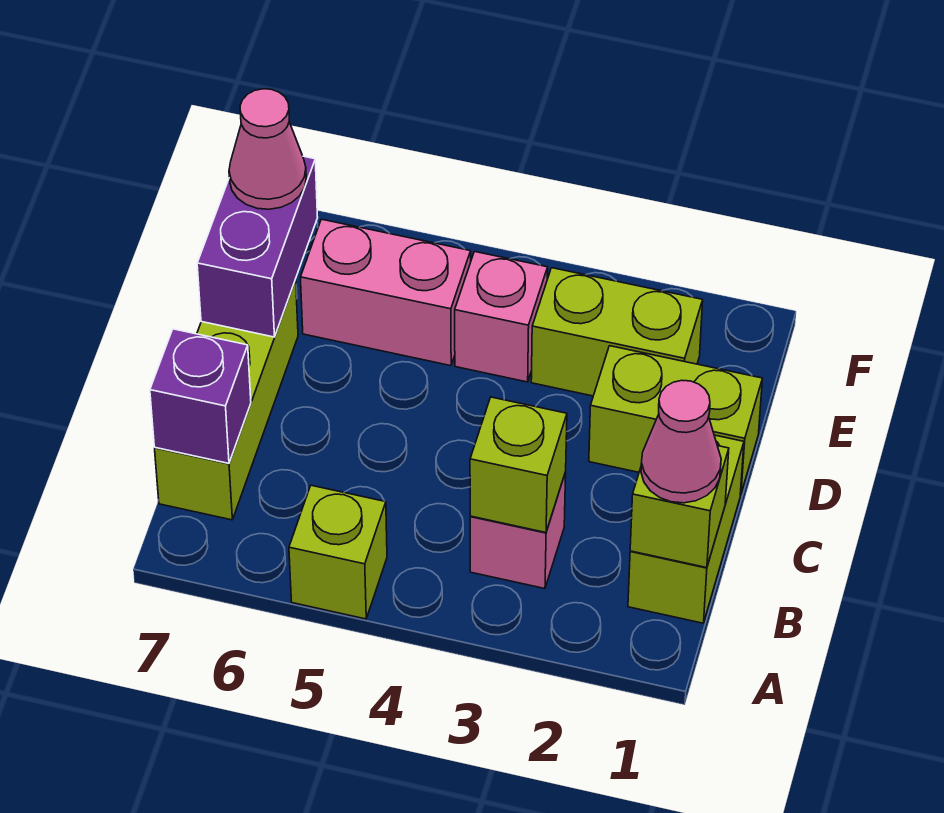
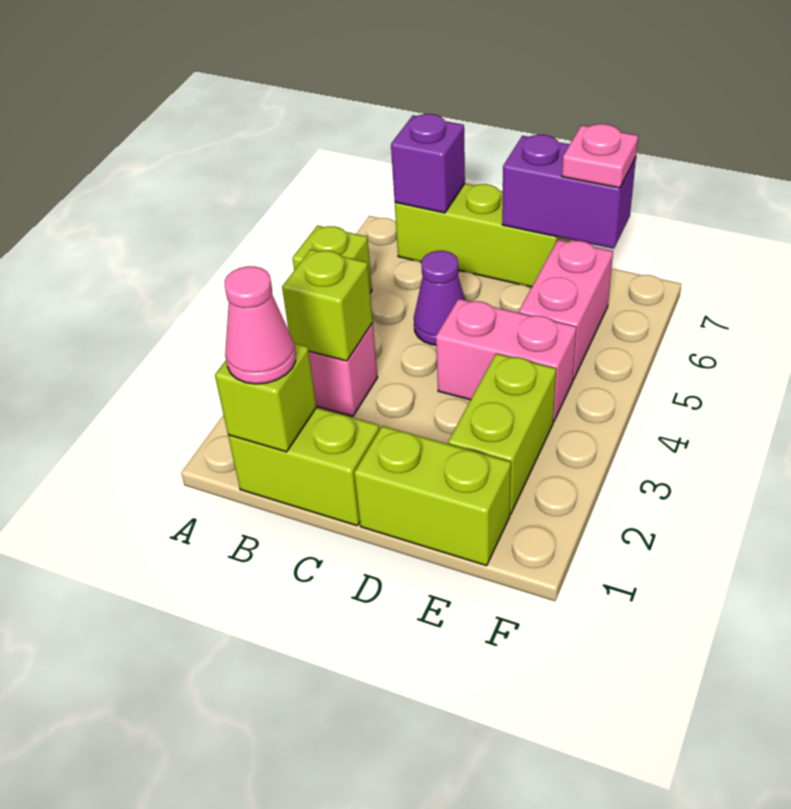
none -> purple cone C5 level 1
lime brick D1:D2 level 1 -> lime brick D1:E1 level 1
pink brick E4 level 1 -> pink brick D4:E4 level 1
pink cone E7 level 3 -> pink plate E7 level 3

